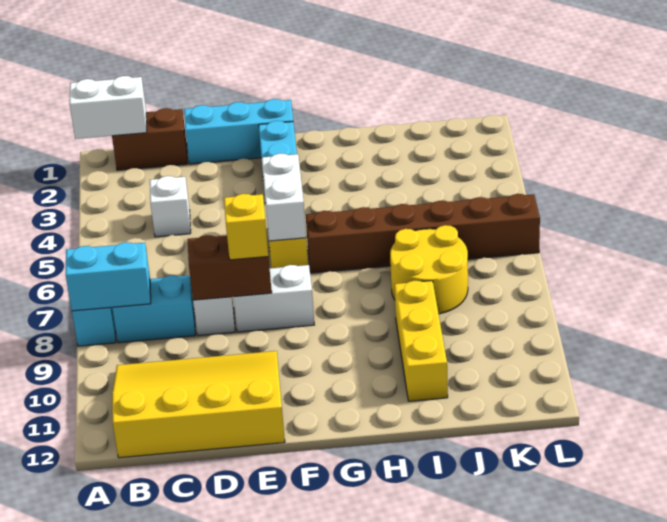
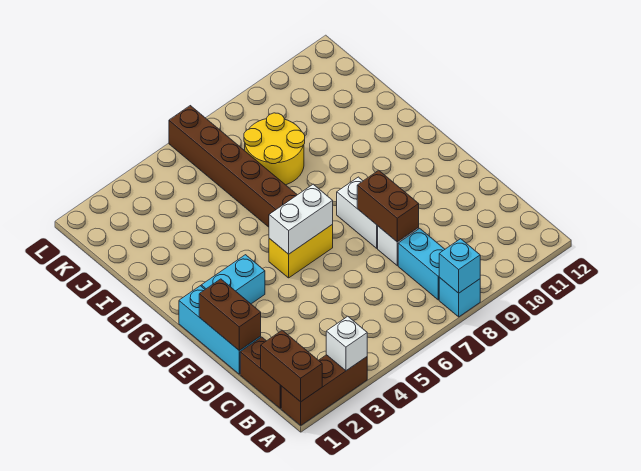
none -> brown brick A1:A3 level 1
white brick A1:B1 level 2 -> brown brick A1:B1 level 2
cyan brick A8:B8 level 2 -> cyan brick A8 level 2
yellow slope B10:E12 level 1 top 12 -> none
white brick C4 level 1 -> white brick A3 level 2
none -> brown brick D1:E1 level 2
yellow brick E8 level 3 -> none
yellow brick I9:I11 level 1 -> none

